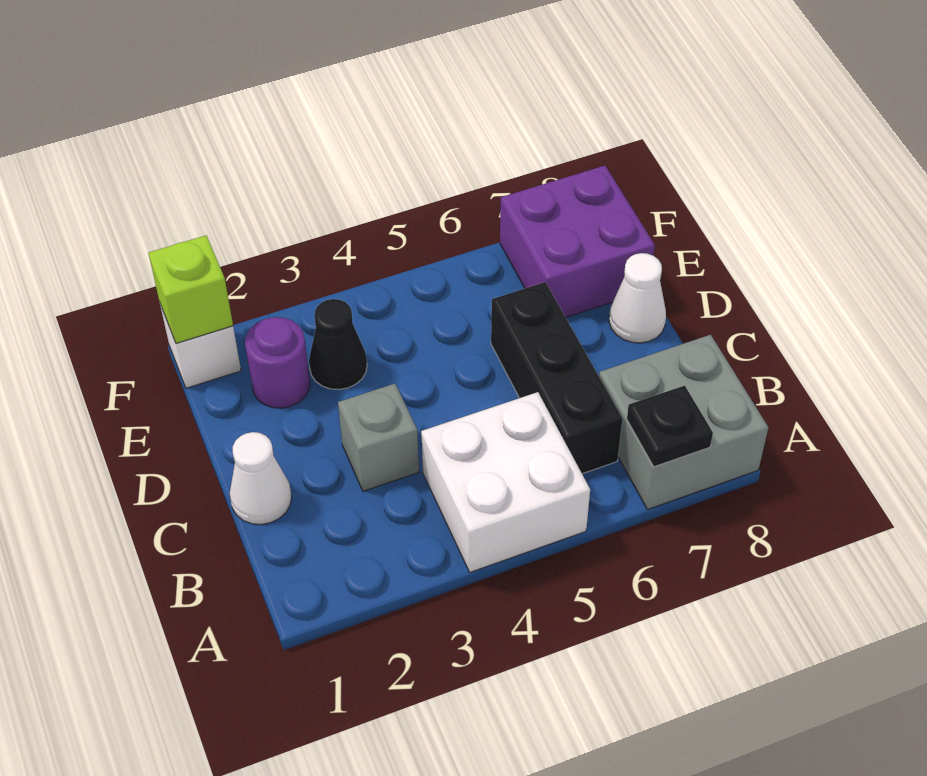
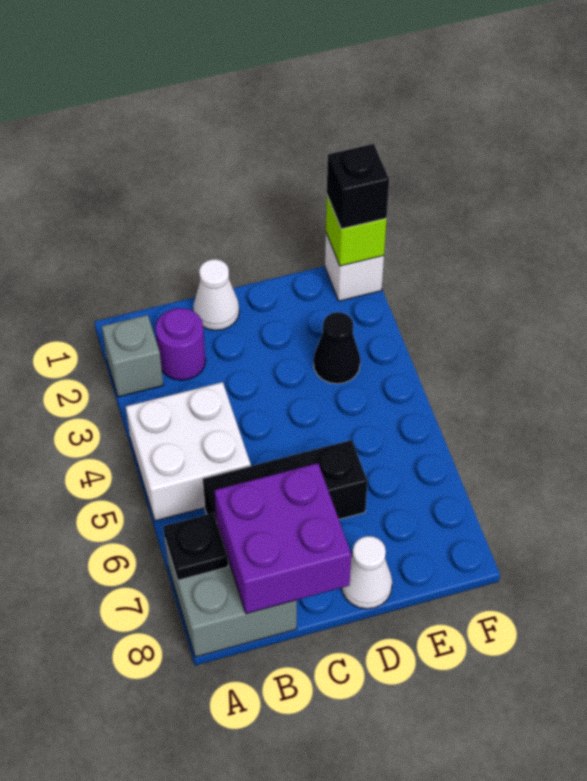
grey brick C3 level 1 -> grey brick A2 level 1
purple round brick E2 level 1 -> purple round brick B2 level 1
purple brick E7:F8 level 1 -> purple brick B7:C8 level 2
none -> black brick F1 level 3

